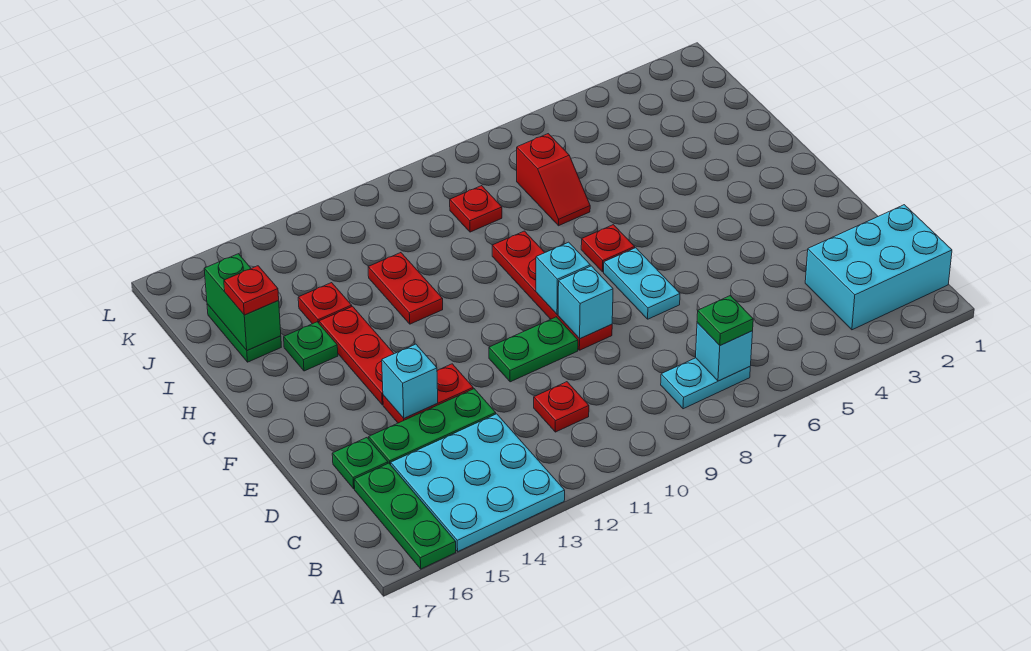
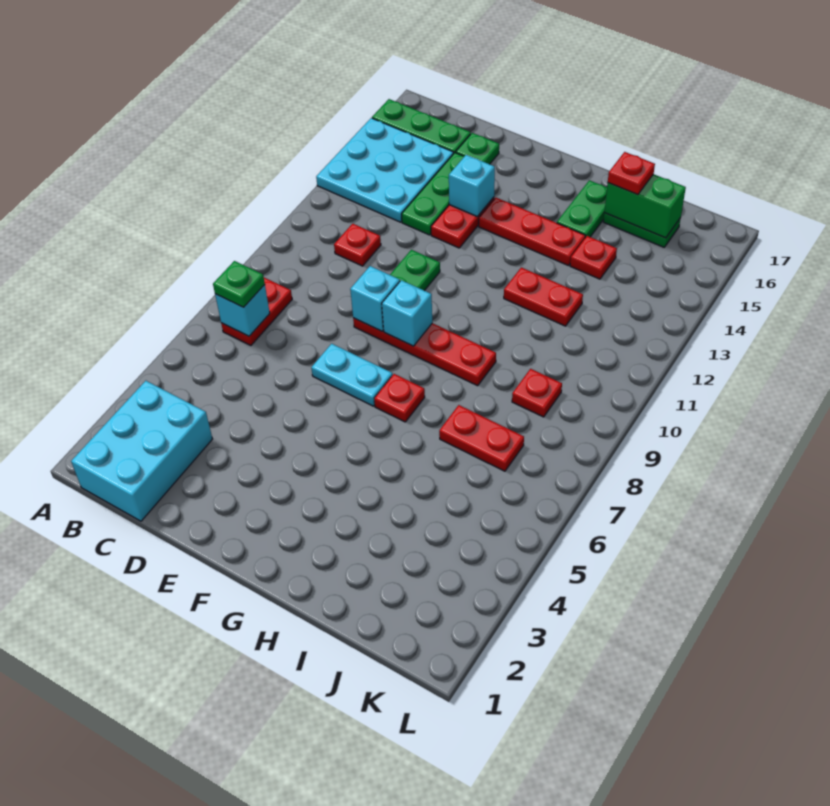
cyan plate B7:B8 level 1 -> red plate B7:B8 level 1
green plate H15 level 1 -> green plate H15:H16 level 1
red slope I7:J7 level 1 top J -> red plate I7:J7 level 1

